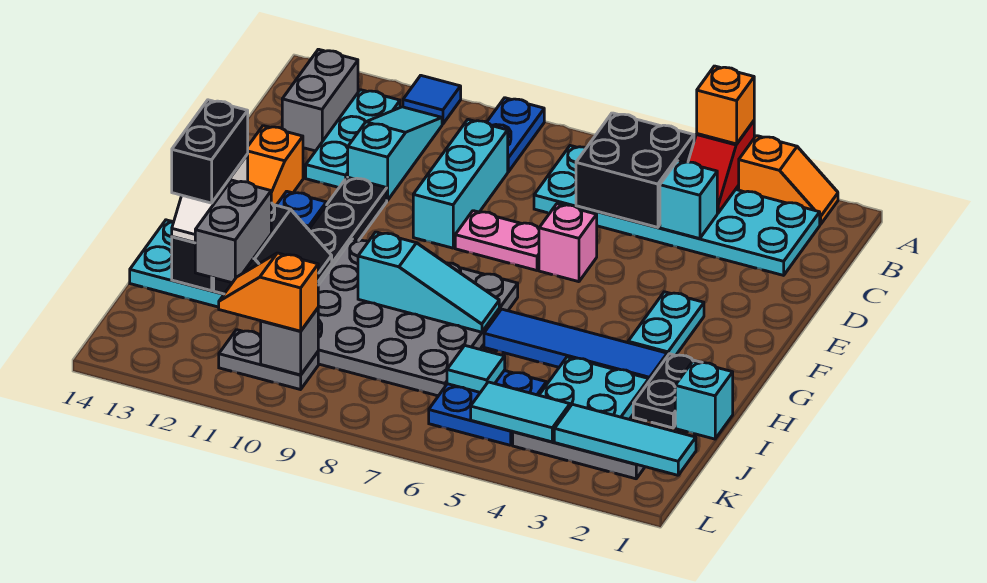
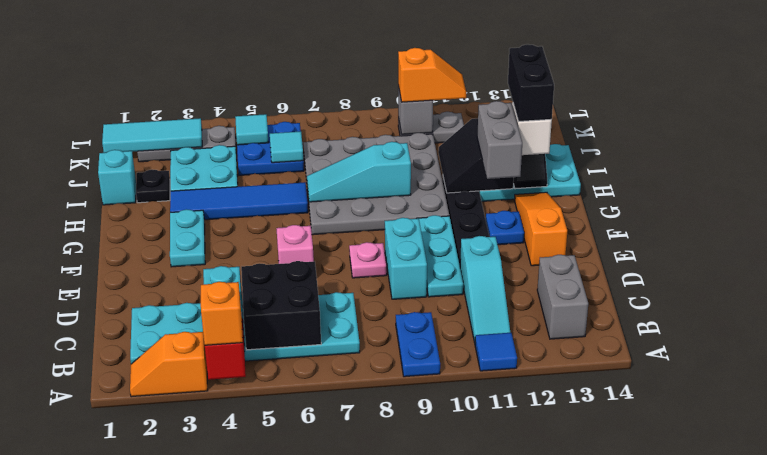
cyan plate B12:D12 level 1 -> cyan plate D10:F10 level 1
cyan brick C9:E9 level 1 -> cyan brick D9:E9 level 1
pink plate E7:E8 level 1 -> pink plate E8 level 1
black plate H2:I2 level 1 -> black plate I2 level 1
grey brick I12:J12 level 3 -> grey brick G12:H12 level 3
cyan tile K4:K5 level 2 -> cyan tile K5 level 2

